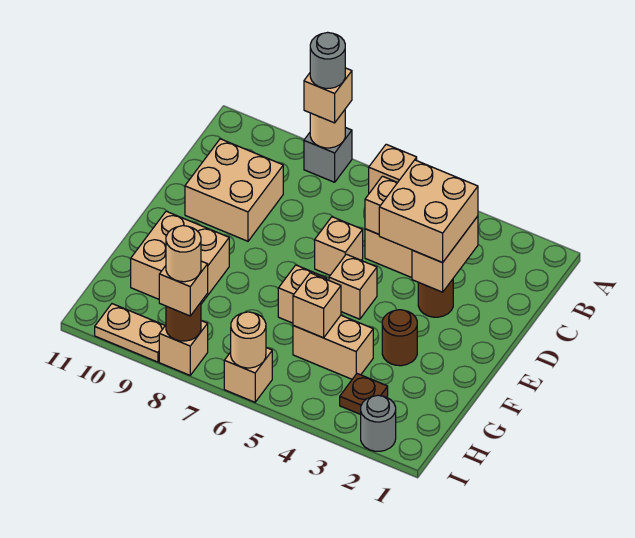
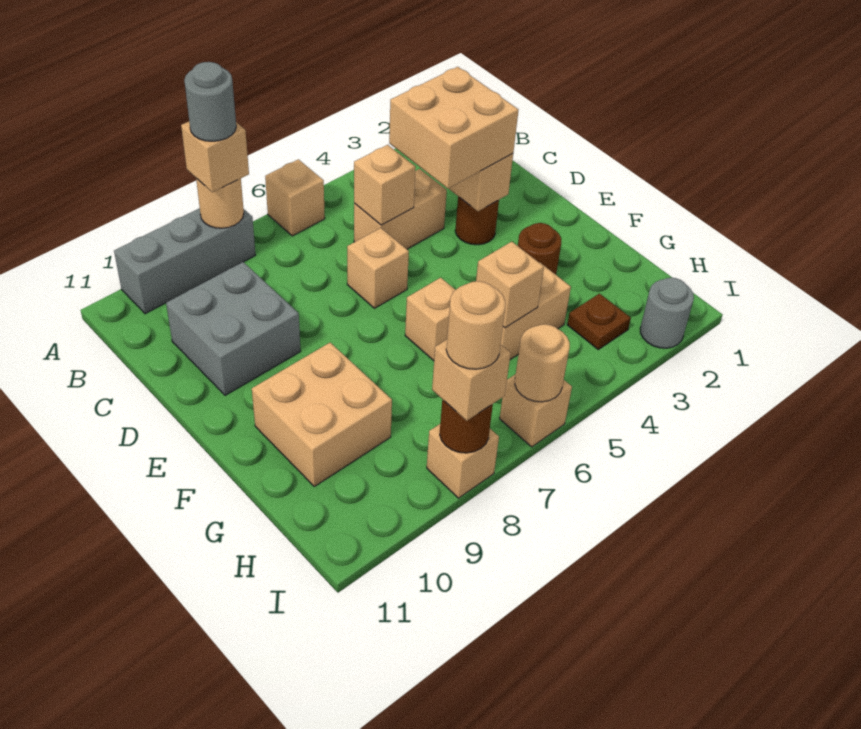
grey brick A8 level 1 -> grey brick A8:A10 level 1
tan brick C9:D10 level 1 -> grey brick C9:D10 level 1
tan brick E5 level 1 -> none
tan plate I9:I10 level 1 -> none

